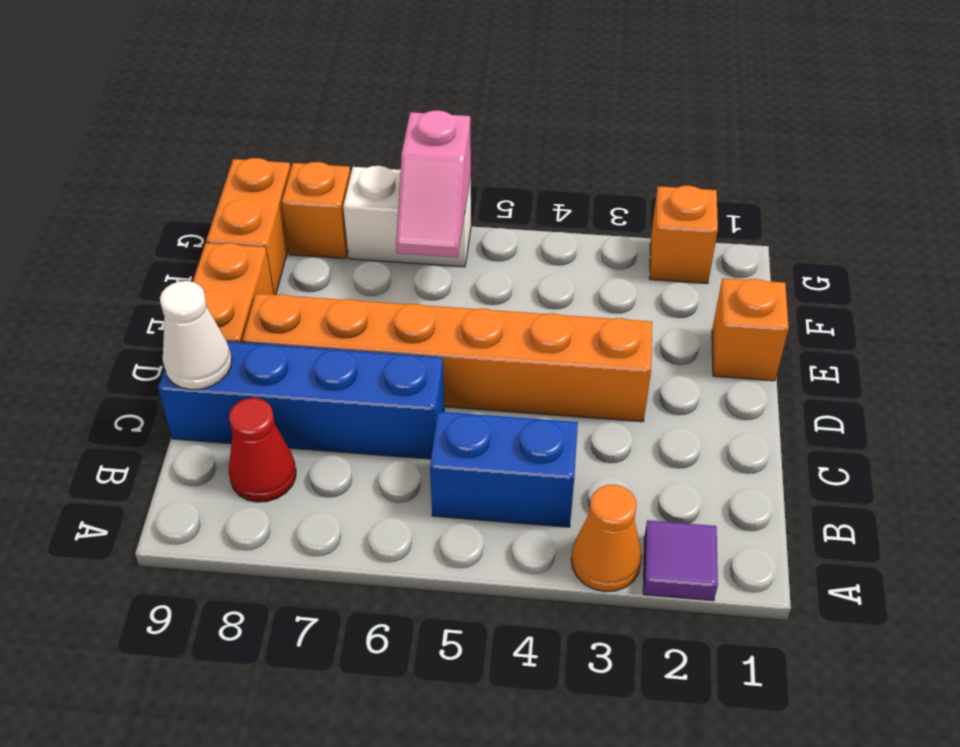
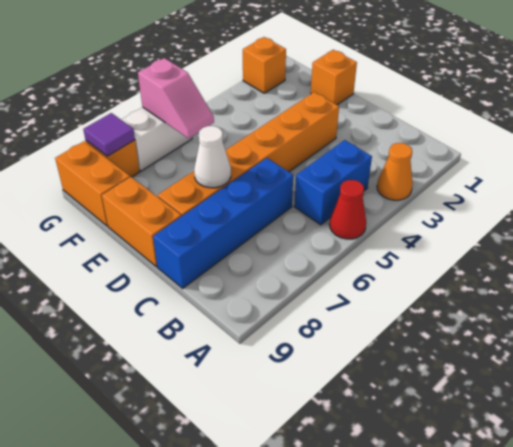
purple tile A2 level 1 -> purple tile G8 level 2
red cone B8 level 1 -> red cone A5 level 1
white cone C9 level 2 -> white cone D7 level 2

